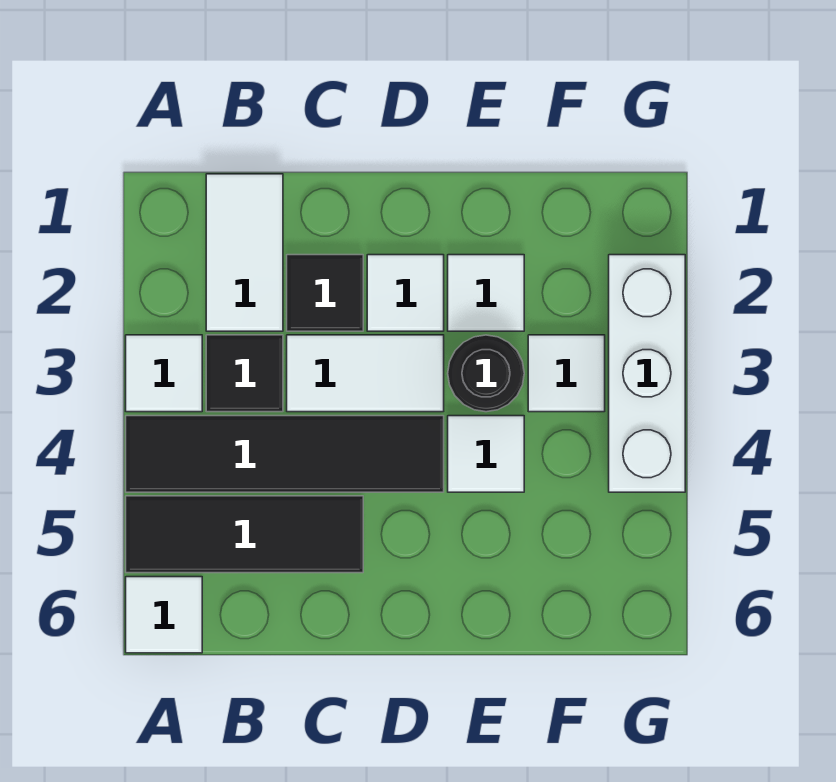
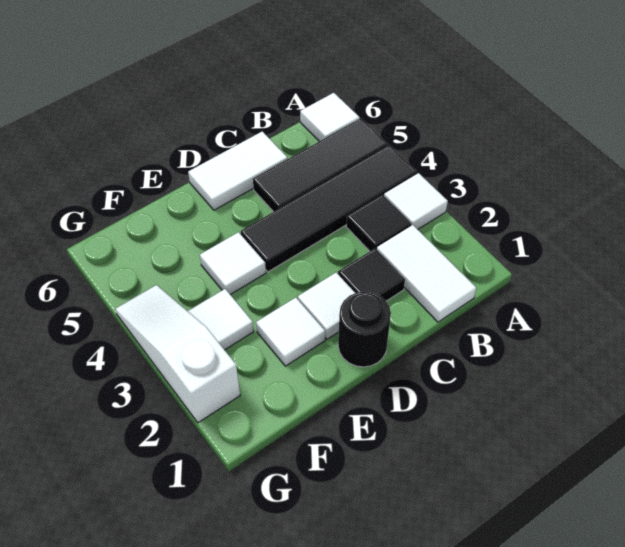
white tile C3:D3 level 1 -> white tile C6:D6 level 1
black round brick E3 level 1 -> black round brick D1 level 1
white brick G2:G4 level 1 -> white slope G2:G4 level 1 top 2

